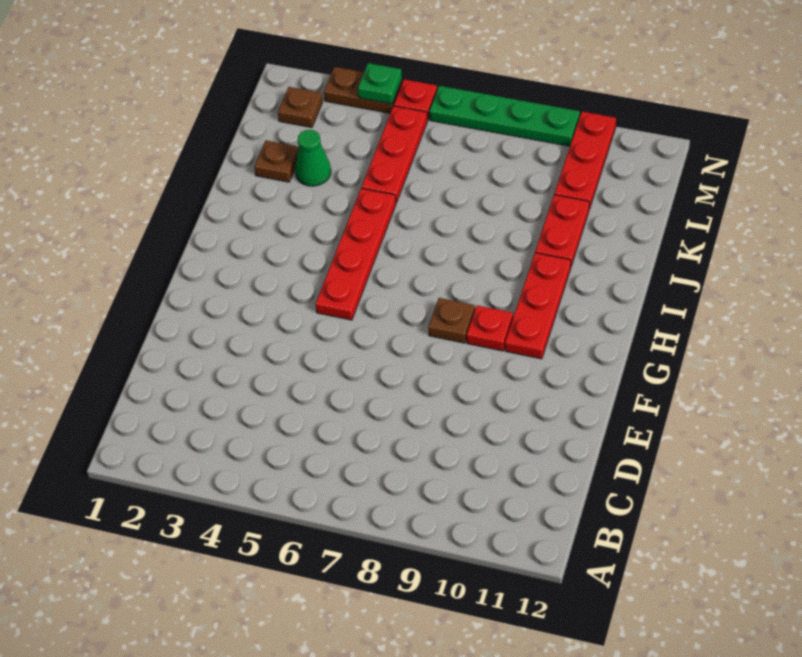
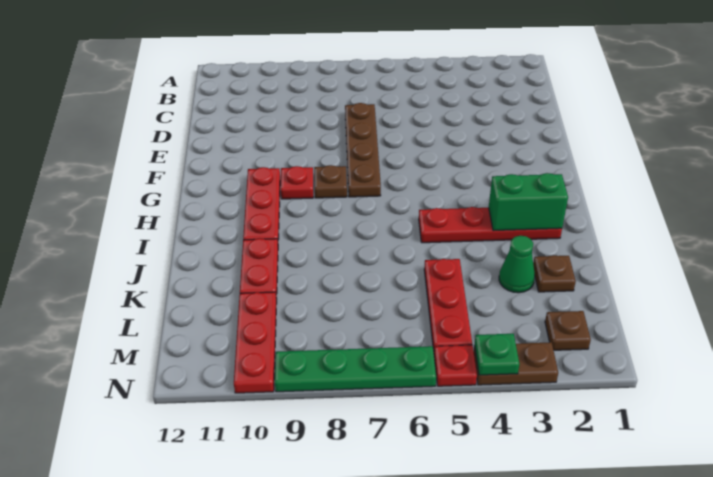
none -> brown plate D7:G7 level 1
red plate G5:J5 level 1 -> red plate I2:I5 level 1
none -> green brick I2:I3 level 2

